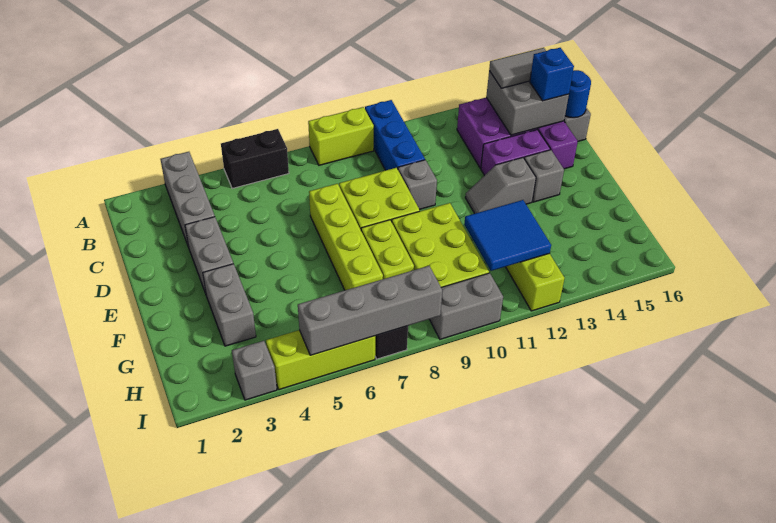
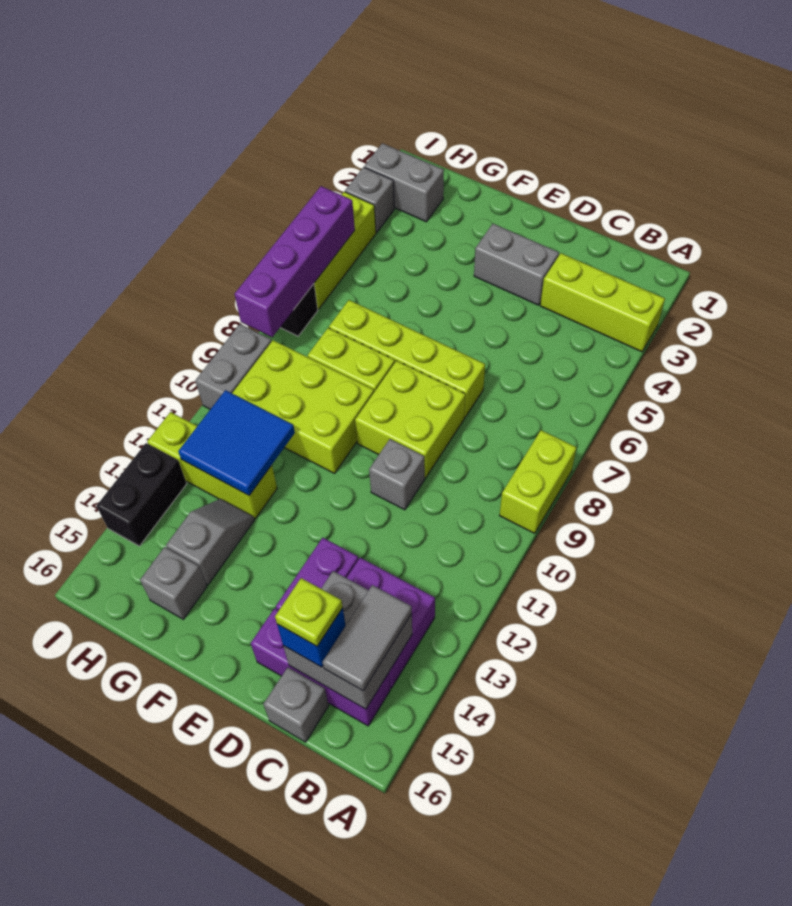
grey brick A3:C3 level 1 -> lime brick A3:C3 level 1
black brick A5:A6 level 1 -> black brick I13:I14 level 1
blue brick A10:C10 level 1 -> none
none -> lime plate C15 level 4
blue round brick C16 level 2 -> none
grey slope E12:E13 level 1 top 13 -> grey slope G13:G14 level 1 top 14
grey brick E14 level 1 -> grey brick G15 level 1
grey brick F3:G3 level 1 -> grey brick H2:I2 level 1
grey brick I5:I8 level 2 -> purple brick I5:I8 level 2

